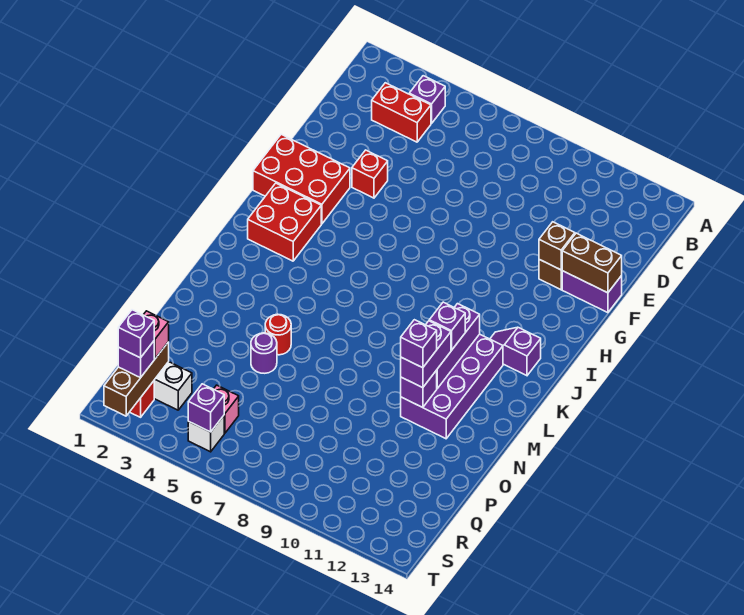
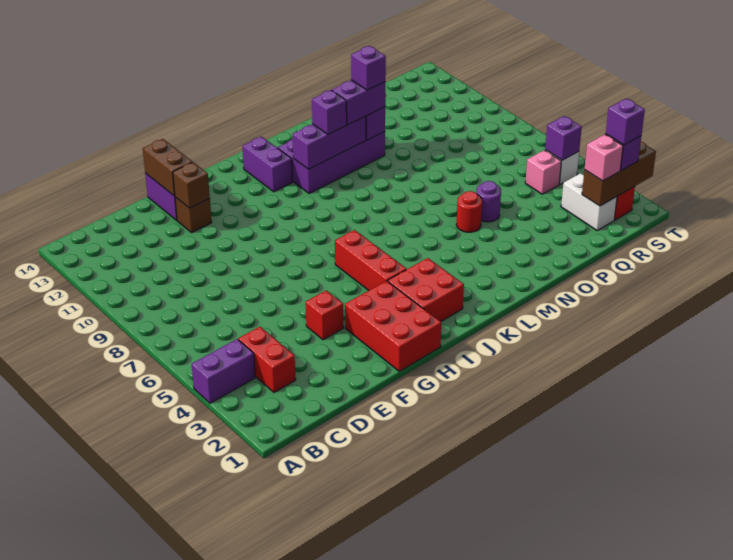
purple brick B4 level 1 -> purple brick A4:B4 level 1
none -> red brick I4:I6 level 1
purple slope J12:J13 level 1 top 13 -> purple brick J12:J13 level 1

